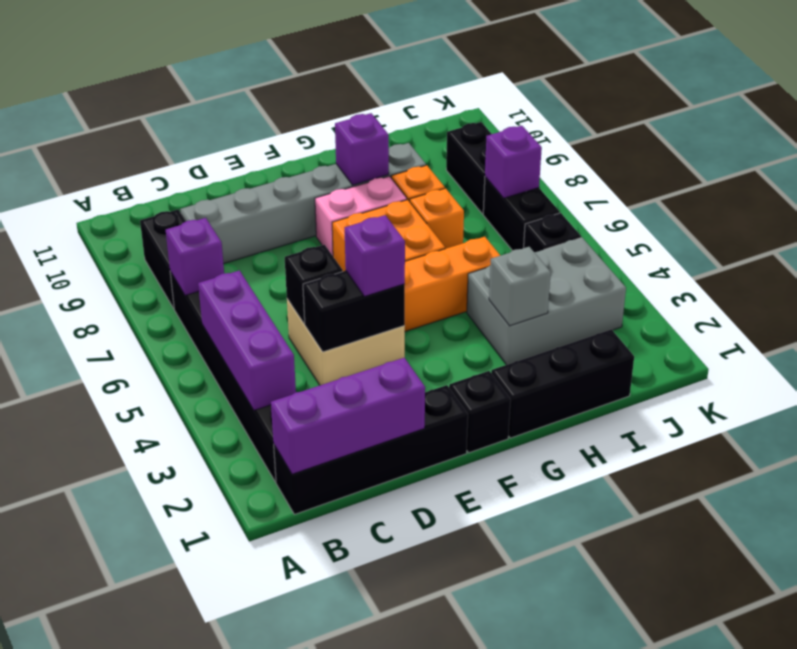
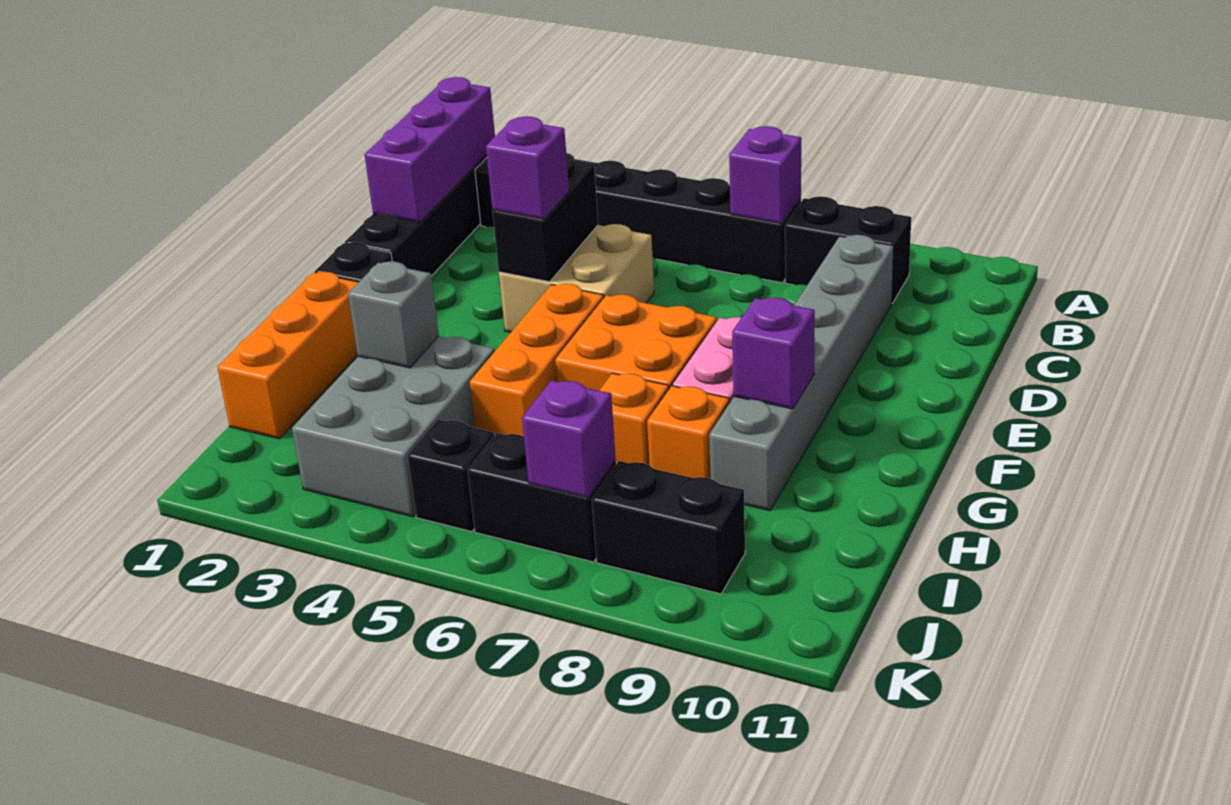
purple brick B3:B5 level 2 -> none
black brick D5 level 2 -> none
black brick G1:I1 level 1 -> orange brick G1:I1 level 1

